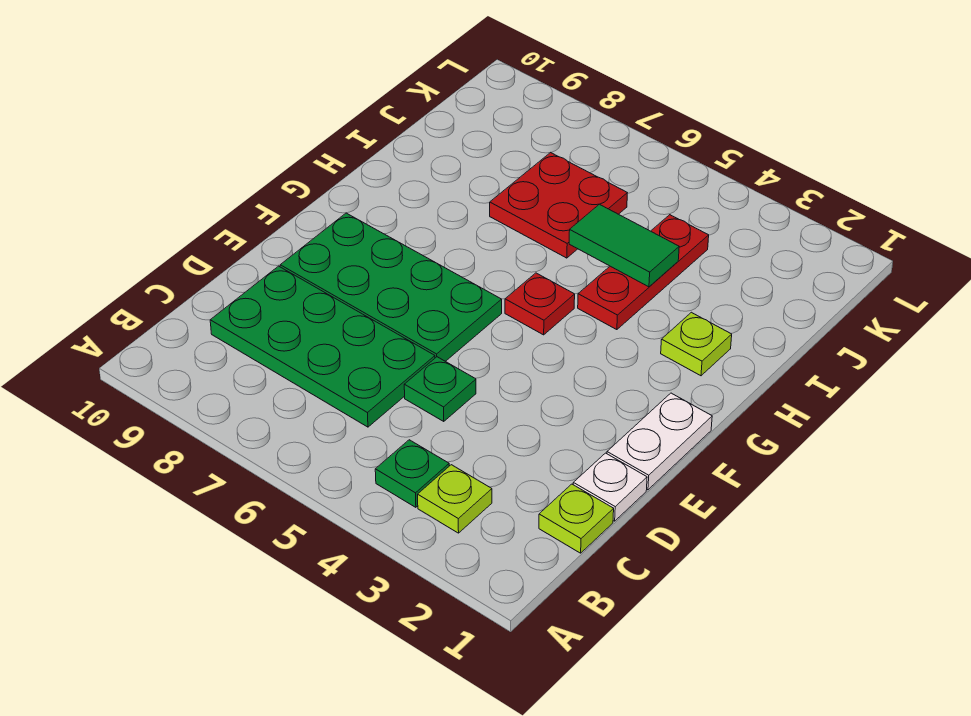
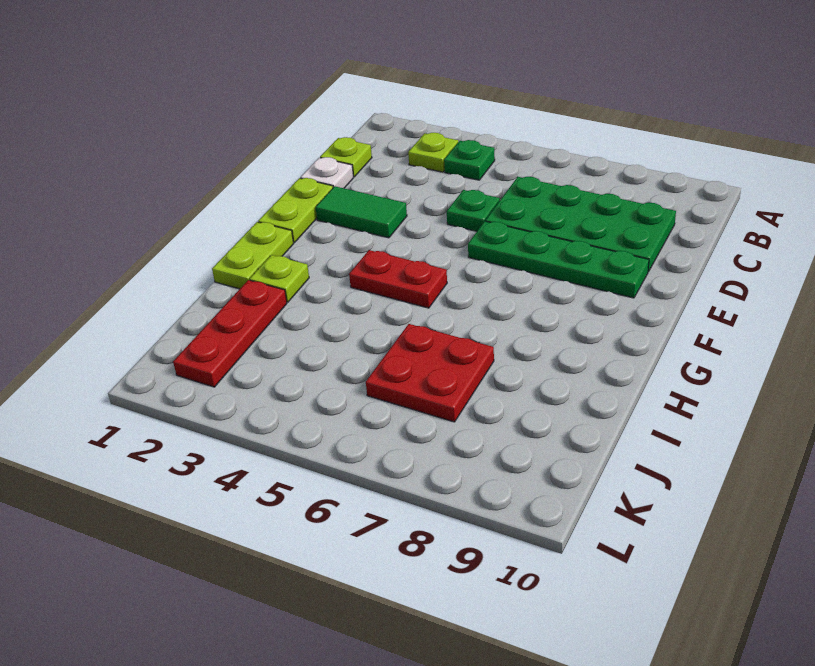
white plate E1:F1 level 1 -> lime plate E1:F1 level 1
green plate E6:F9 level 1 -> green plate E6:E9 level 1
none -> lime plate G1:H1 level 1
red plate G5 level 1 -> red plate G4:G5 level 1
red plate H4:J4 level 1 -> red plate I2:K2 level 1
green tile I4:I5 level 2 -> green tile E2:E3 level 1

